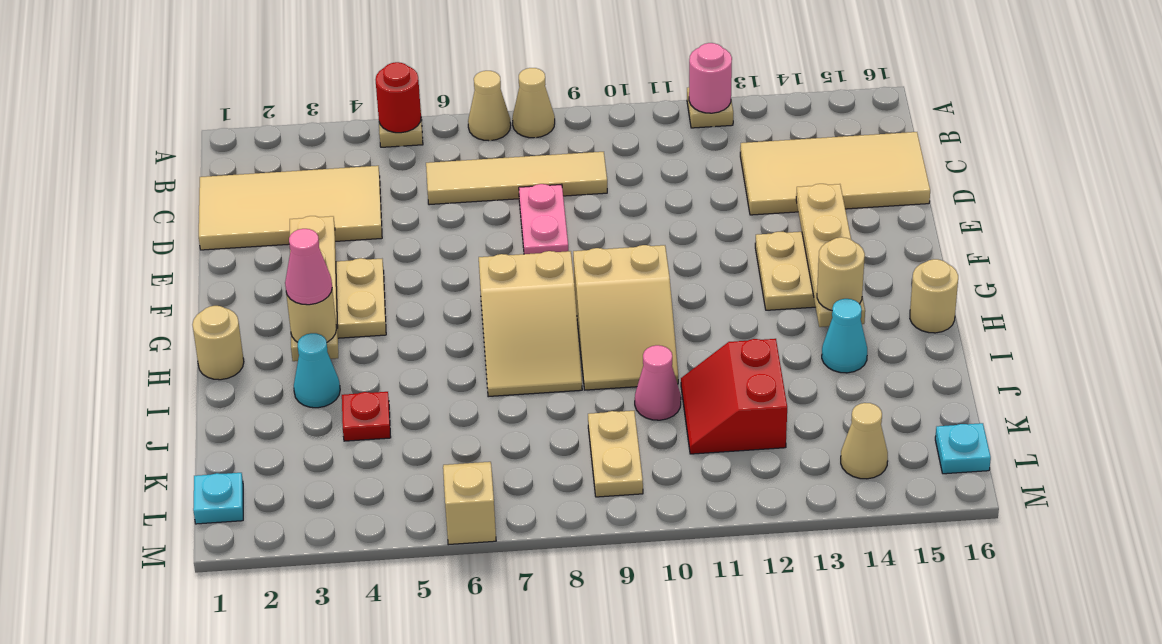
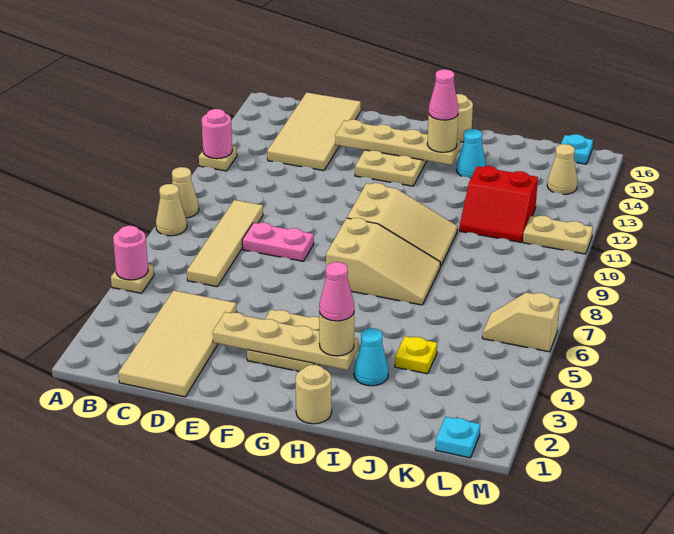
red round brick A5 level 2 -> pink round brick A5 level 2
tan cone A7 level 1 -> tan cone A9 level 1
red plate J4 level 1 -> yellow plate J4 level 1
pink cone J10 level 1 -> pink cone H14 level 4
tan plate K9:L9 level 1 -> tan plate L11:M11 level 1

